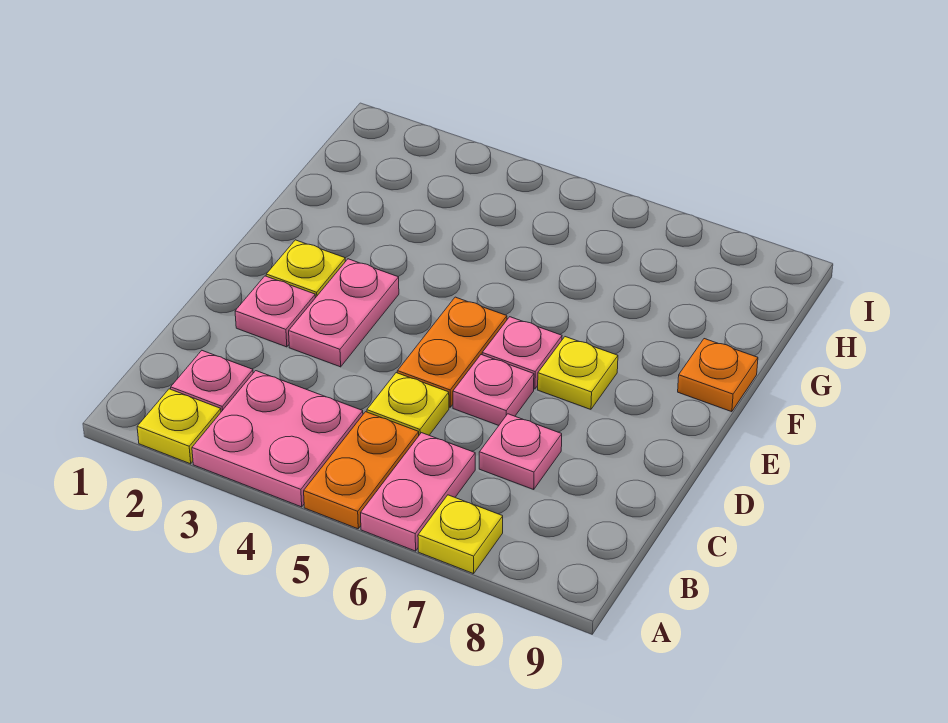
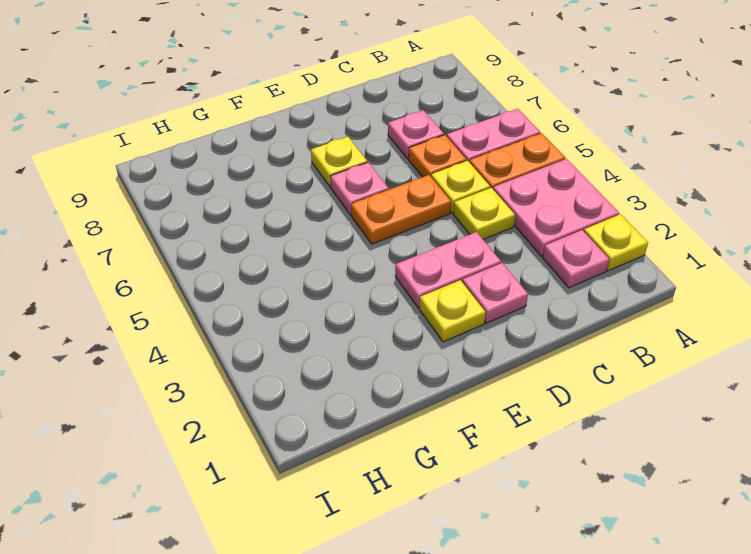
yellow plate A7 level 1 -> yellow plate C4 level 1
pink plate D6 level 1 -> none
orange plate F9 level 1 -> orange plate C6 level 1

